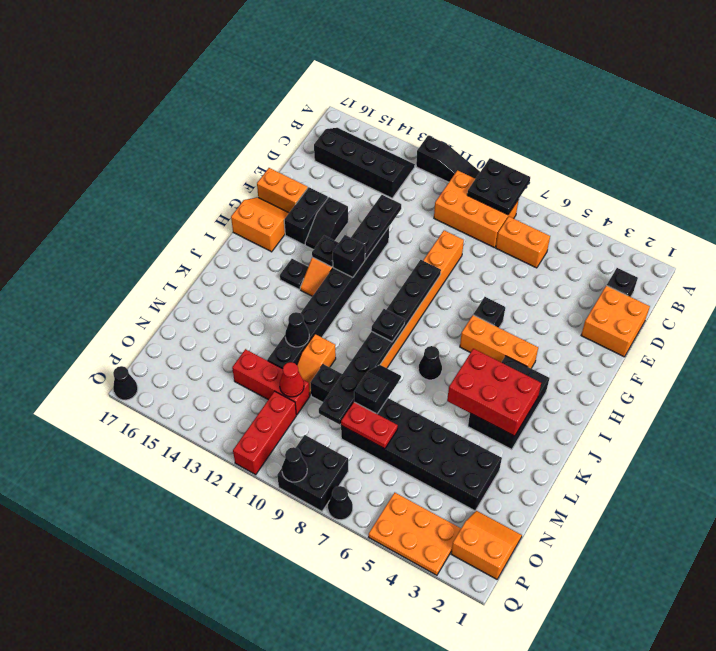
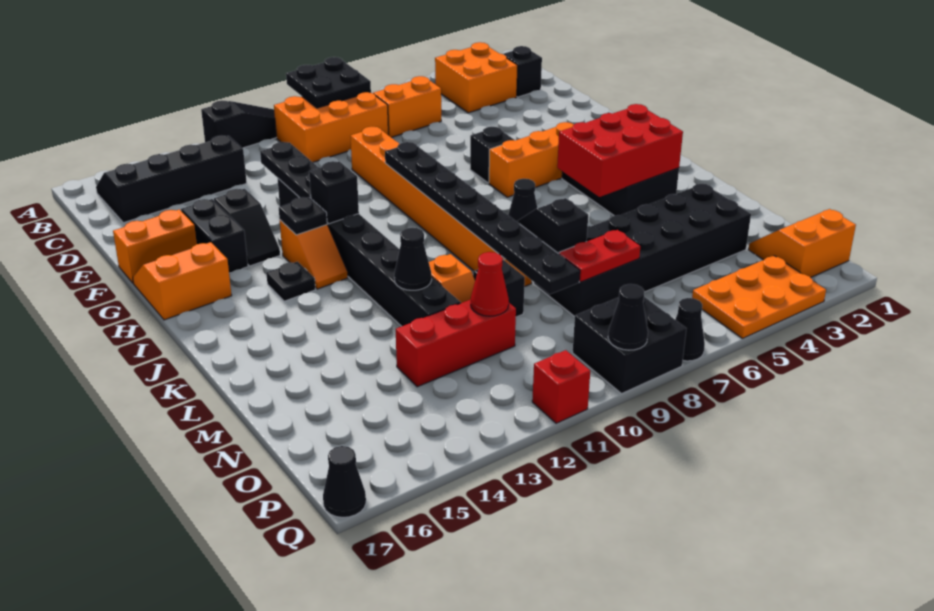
orange brick D1:E2 level 1 -> orange brick B3:C4 level 1
black plate J9 level 3 -> none
red brick O11:Q11 level 1 -> red brick Q11 level 1

